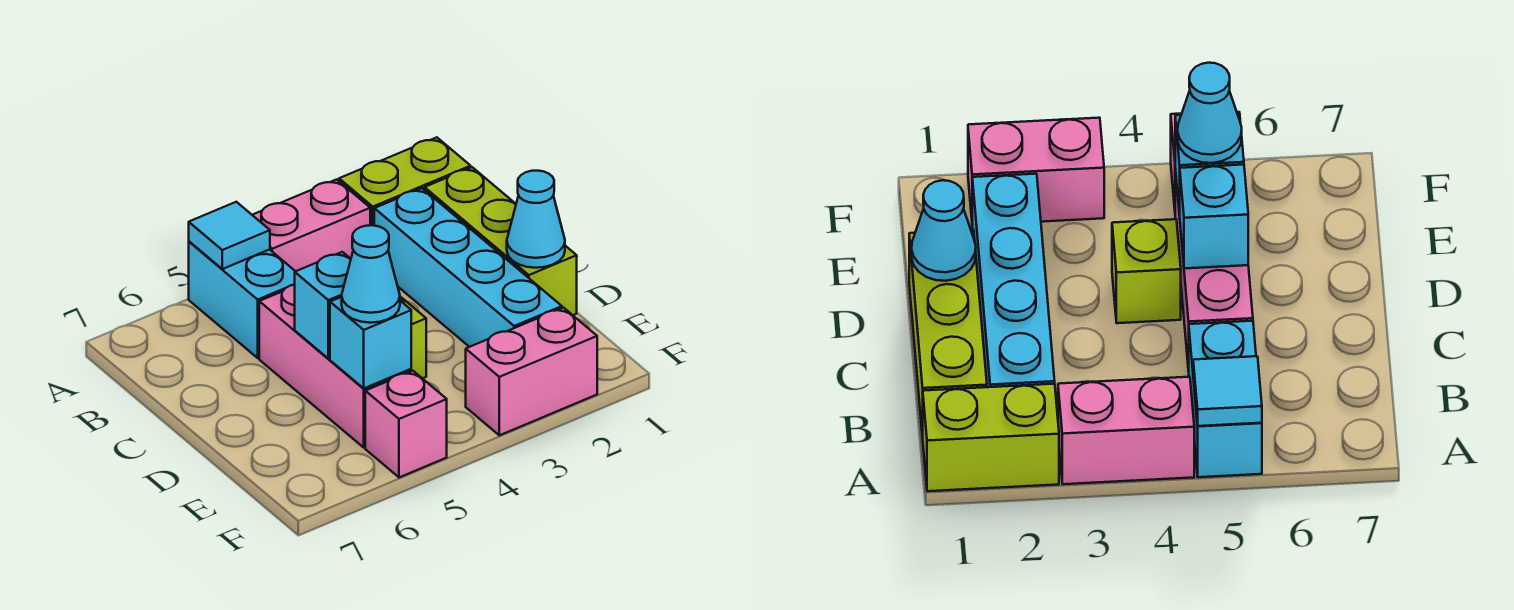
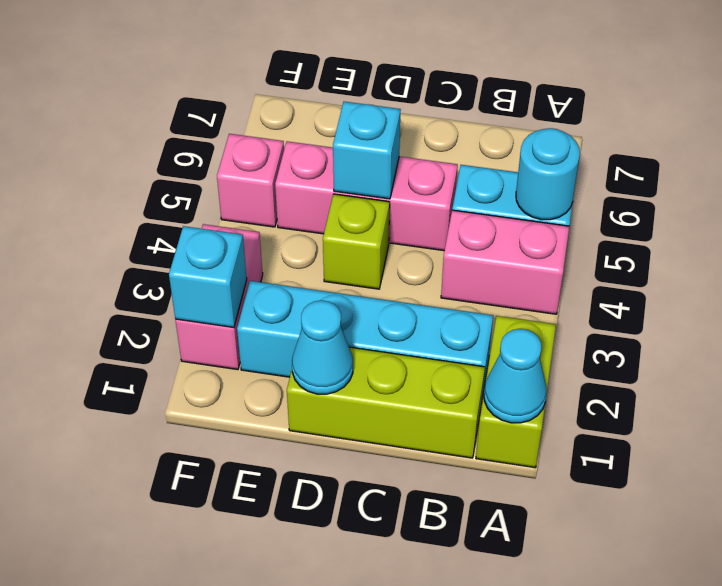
pink brick A3:A4 level 1 -> pink brick A4:B4 level 1
cyan tile A5 level 2 -> cyan round brick A5 level 2
cyan brick E5 level 2 -> cyan brick F2 level 2
cyan cone E5 level 3 -> cyan cone A1 level 2

